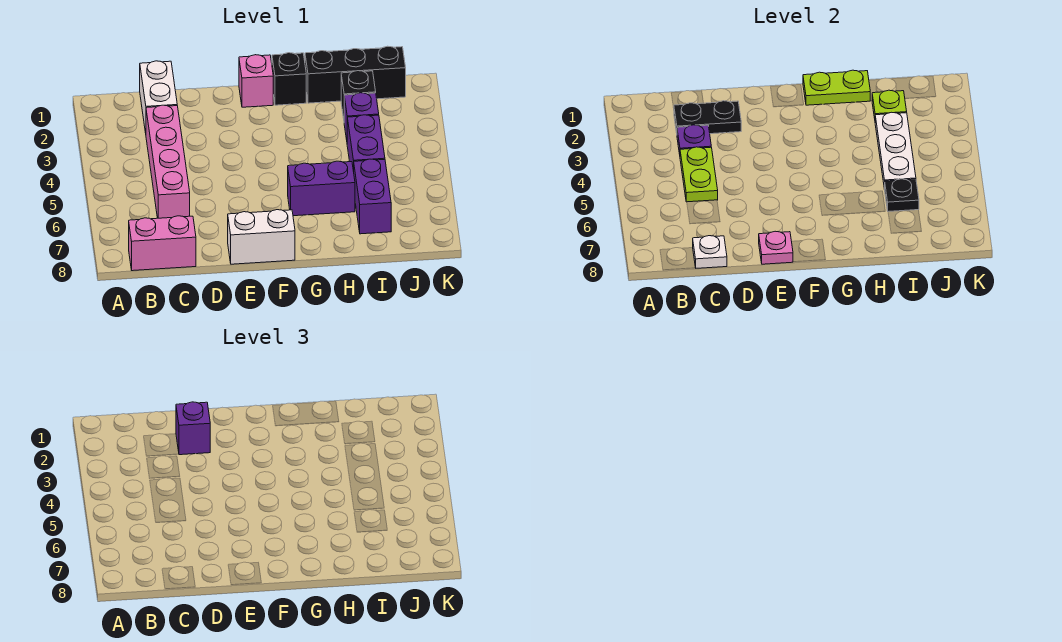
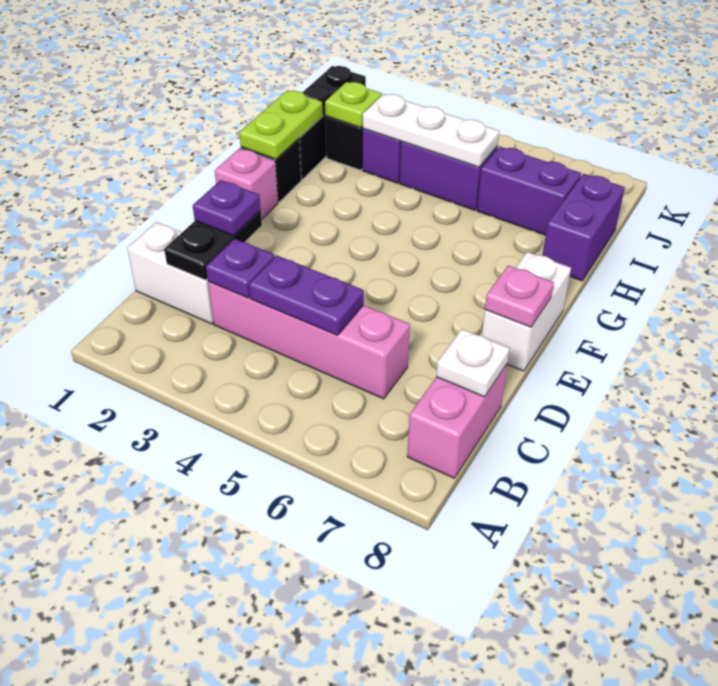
lime plate C4:C5 level 2 -> purple plate C4:C5 level 2
purple brick D2 level 3 -> purple plate D2 level 3
purple brick G6:H6 level 1 -> purple brick H8:I8 level 1
black plate I6 level 2 -> none

